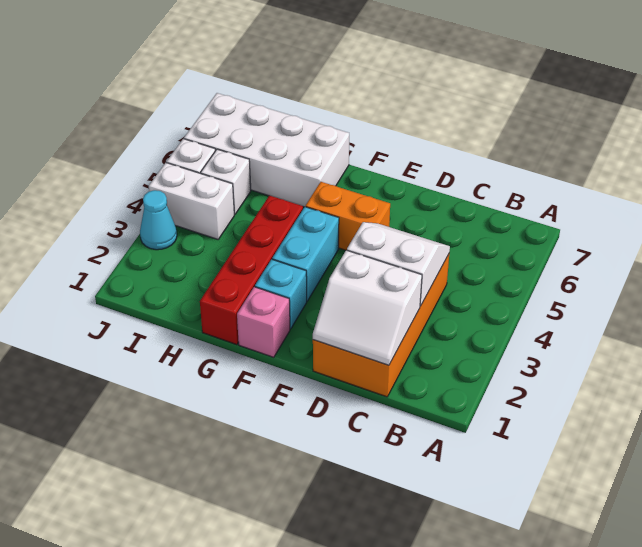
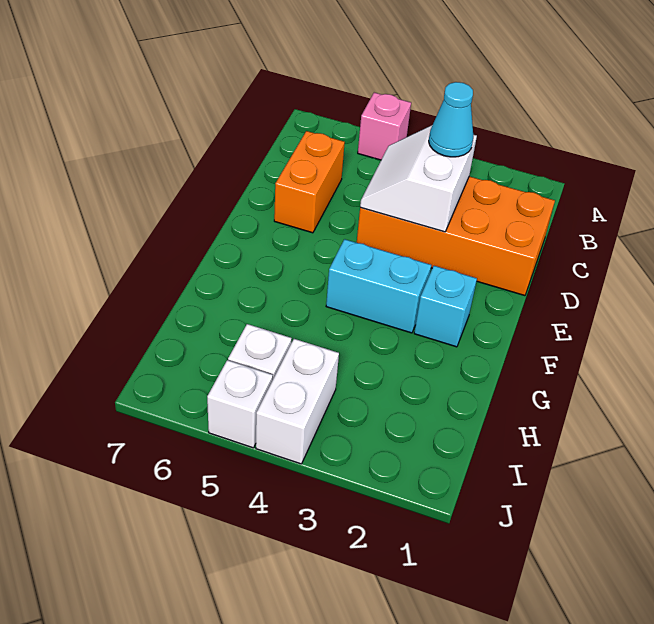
white slope C1:D2 level 2 top 2 -> none
orange brick E5:F5 level 1 -> orange brick C6:D6 level 1
pink brick F1 level 1 -> pink brick A5 level 1
red brick G1:G4 level 1 -> none
white brick G6:J7 level 1 -> none
cyan cone J3 level 1 -> cyan cone C3 level 3

